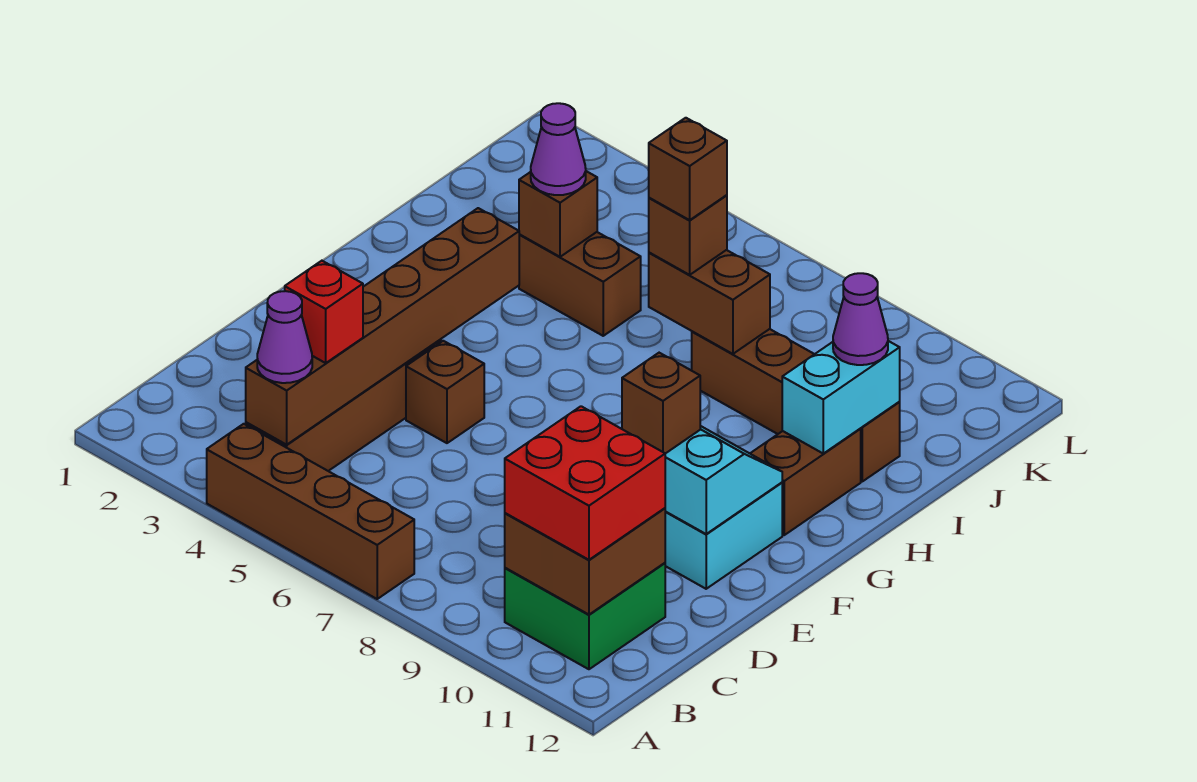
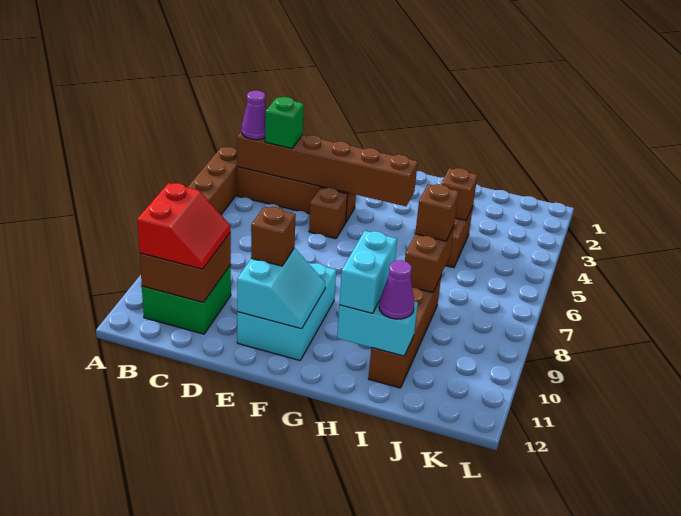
red brick B10:C11 level 3 -> red slope B10:C11 level 3 top B
red brick C4 level 3 -> green brick C4 level 3
brown brick G11:H11 level 1 -> none
none -> cyan brick H10:H11 level 3
purple cone I4 level 3 -> none
brown brick I7 level 4 -> none

